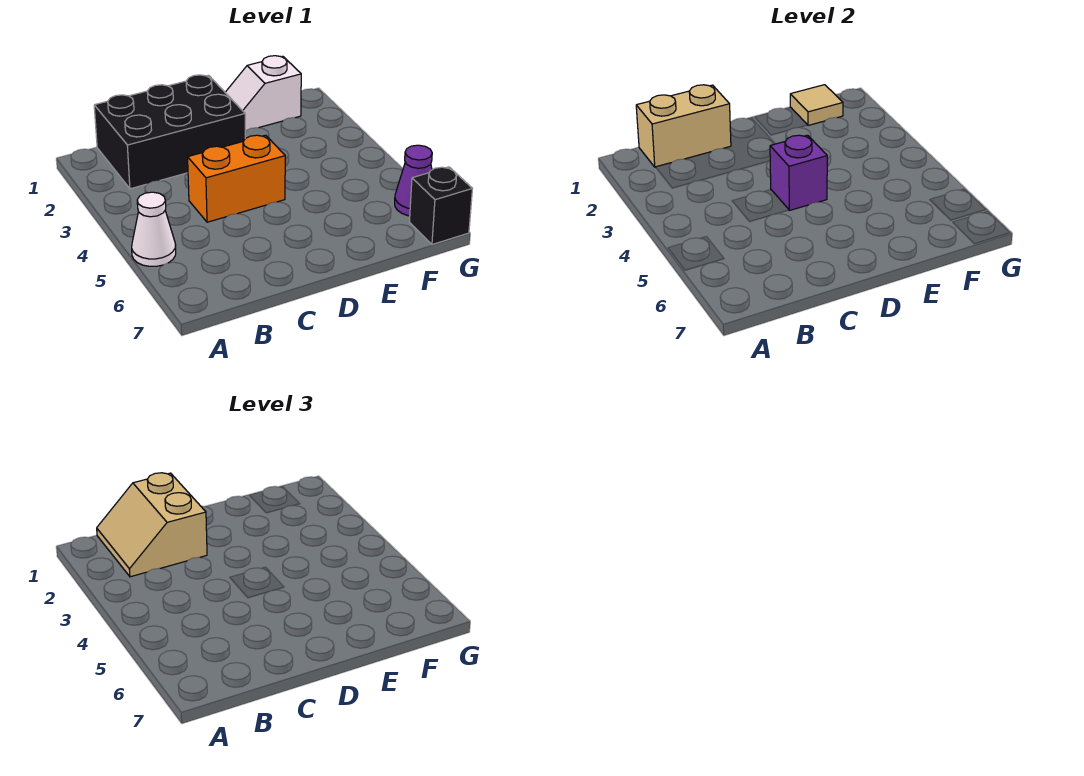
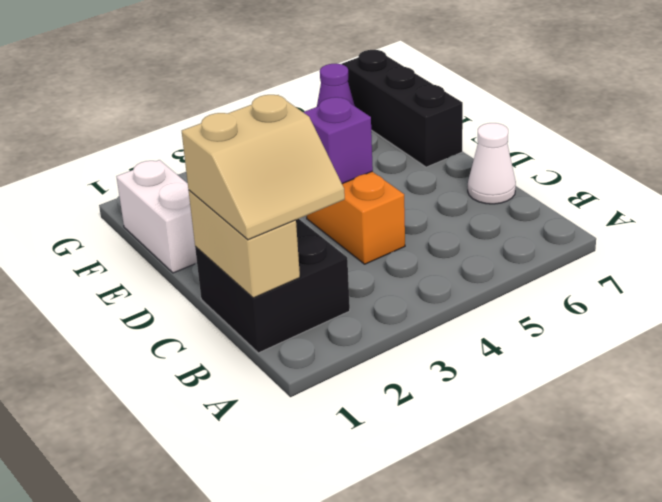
white cone A5 level 1 -> white cone C7 level 1
black brick B1:D2 level 1 -> black brick B1:C2 level 1
white slope E1:F1 level 1 top F -> white brick E1:F1 level 1
tan tile F1 level 2 -> none
black brick G7 level 1 -> black brick E7:G7 level 1

